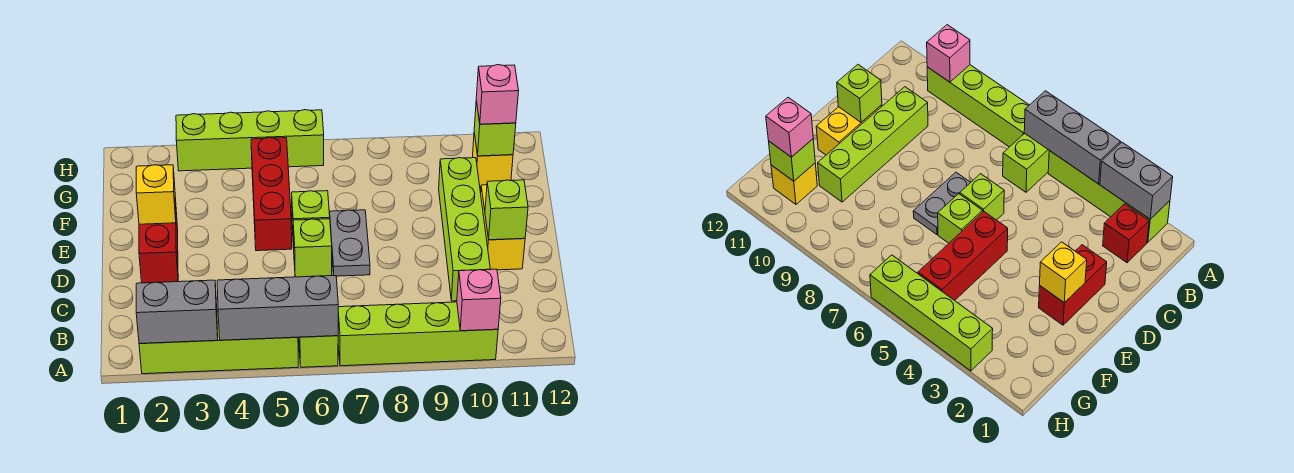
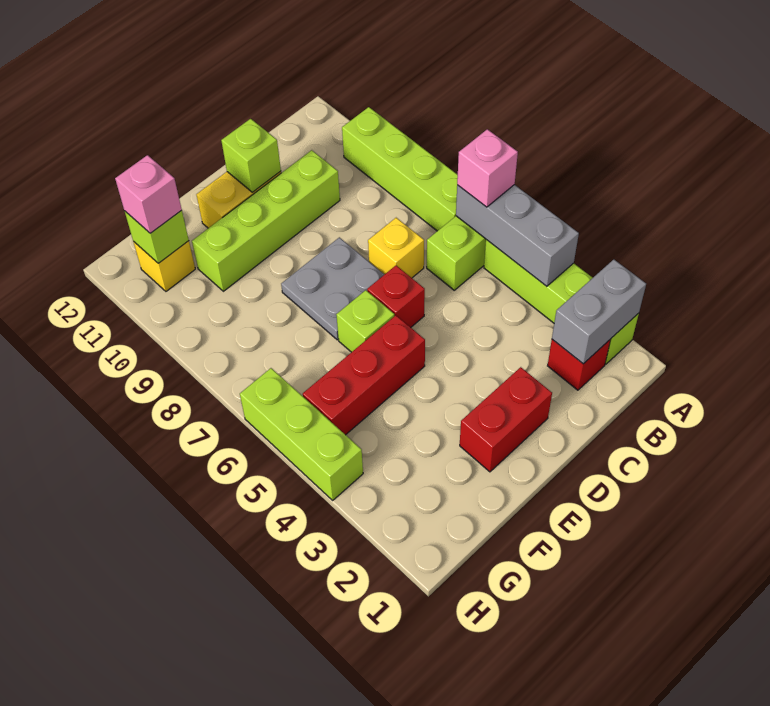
grey brick A2:A3 level 2 -> grey brick A2:B2 level 2
pink brick A10 level 2 -> pink brick A6 level 3
lime brick D6 level 1 -> red brick D6 level 1
grey plate D7:E7 level 1 -> grey plate D7:E8 level 1
yellow brick E2 level 2 -> yellow brick C7 level 1
lime brick H3:H6 level 1 -> lime brick H4:H6 level 1

